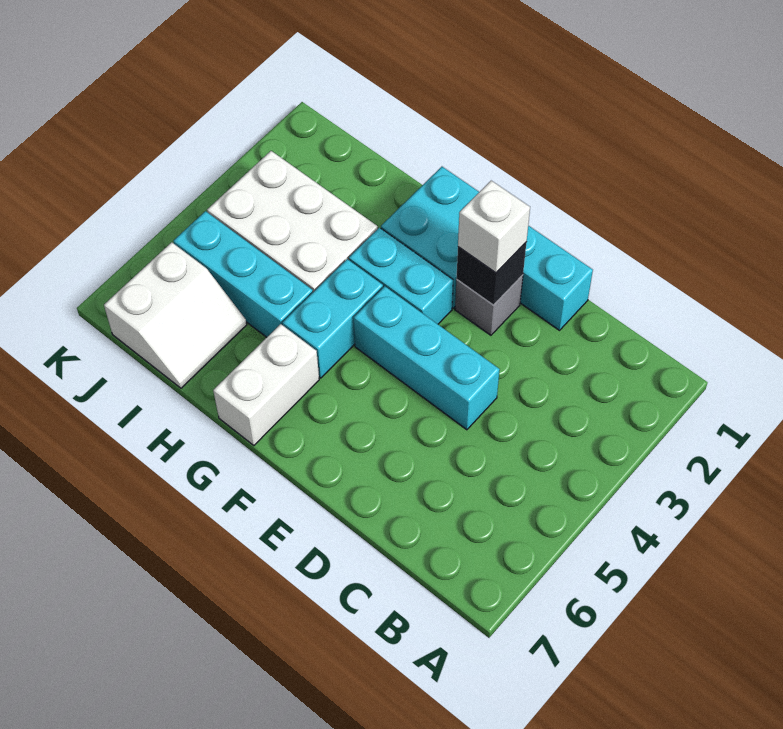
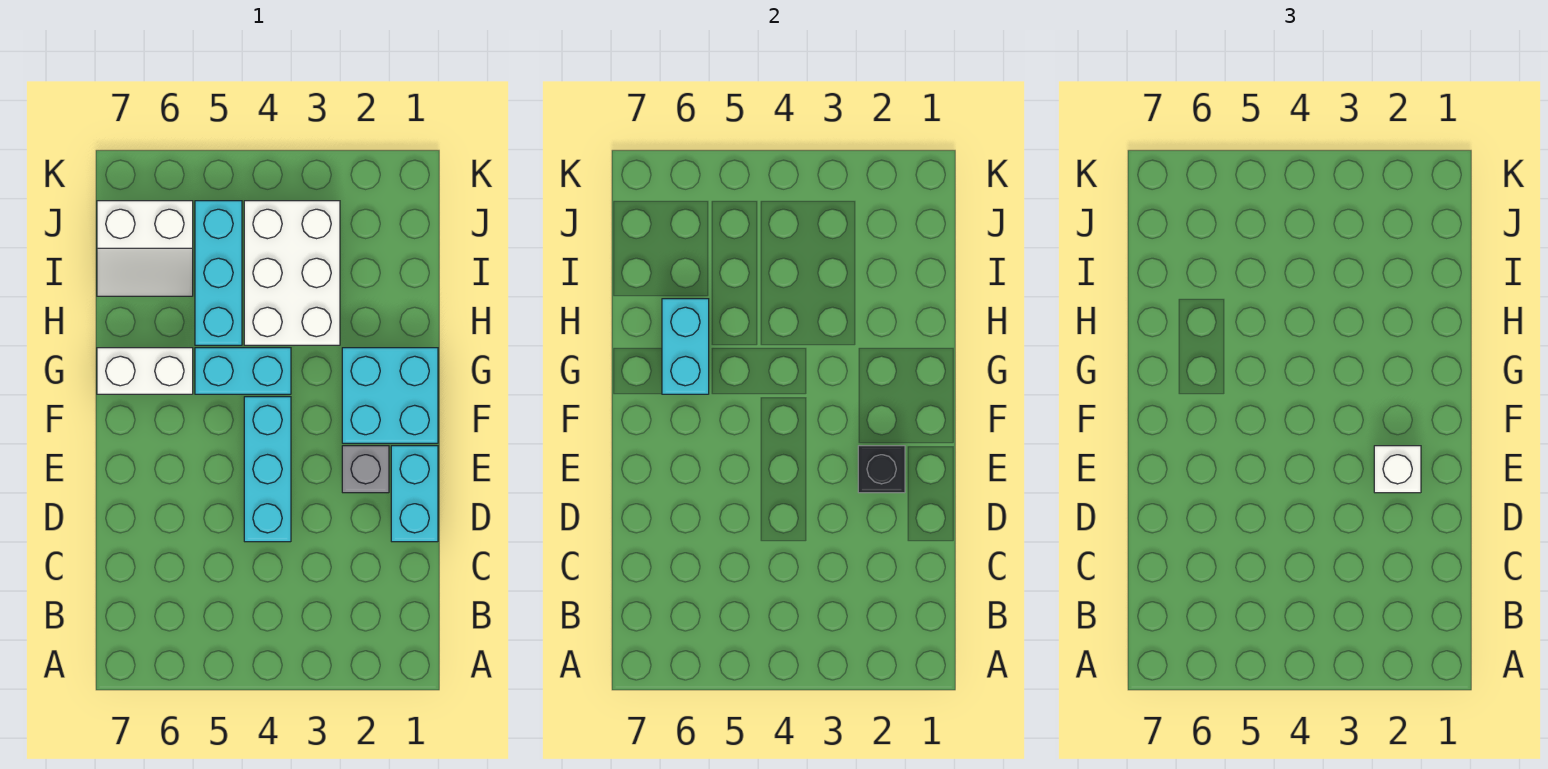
cyan brick F3:G3 level 1 -> cyan brick G6:H6 level 2

